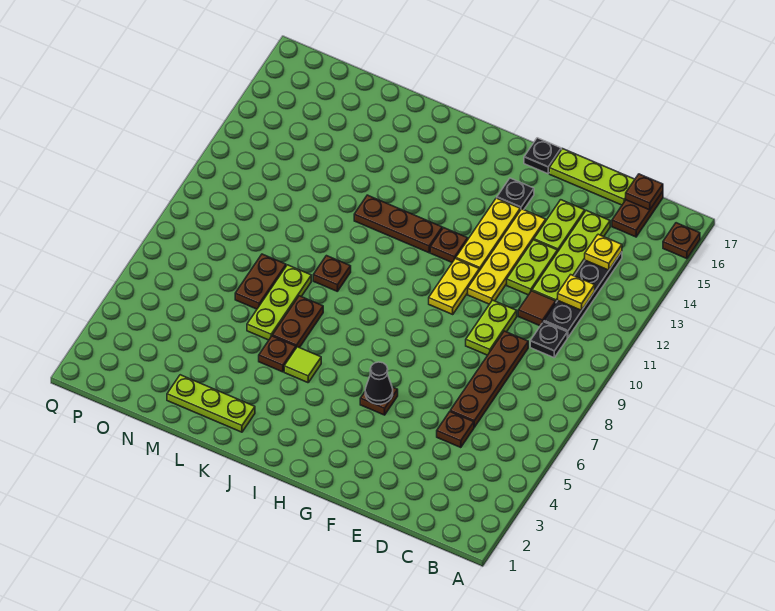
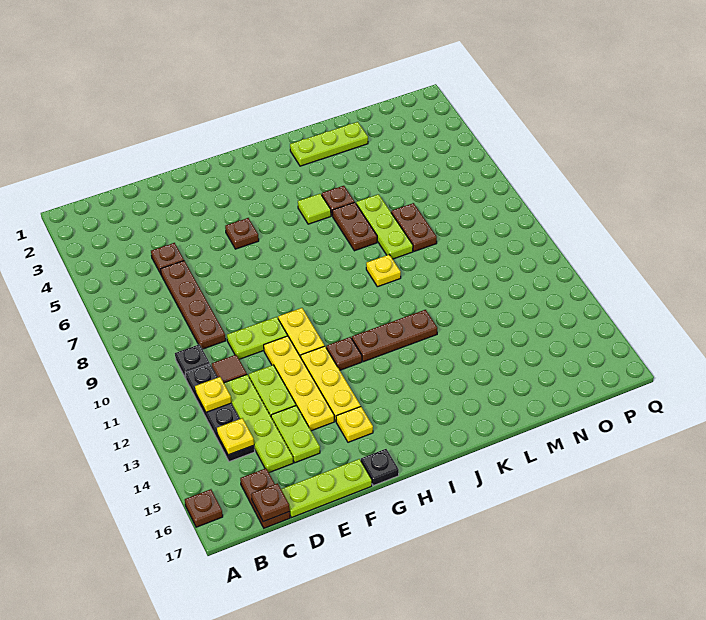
lime plate E9:E10 level 1 -> lime plate E10:F10 level 1
black cone G5 level 2 -> none
black plate G15 level 1 -> yellow plate G15 level 1
brown plate K9 level 1 -> yellow plate K9 level 1

